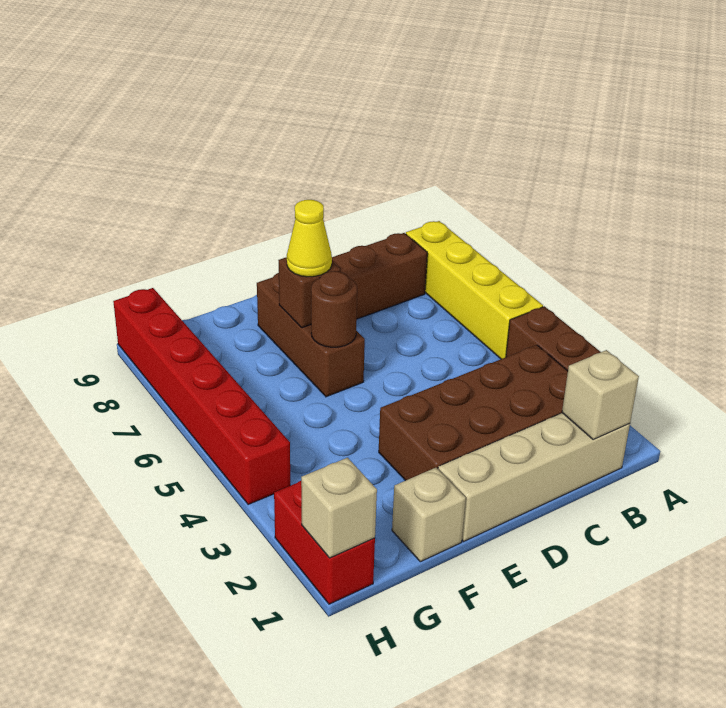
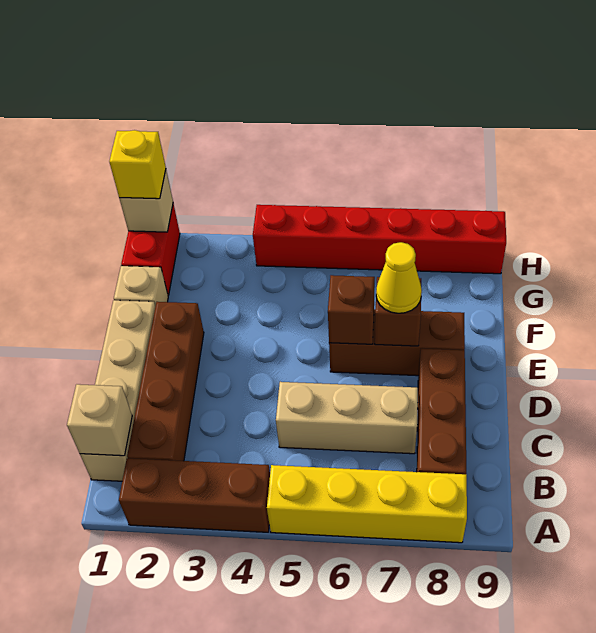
brown brick B2:E3 level 1 -> brown brick B2:E2 level 1
none -> tan brick C5:C7 level 1
brown round brick E6 level 2 -> brown brick E6 level 2
red brick H1:H2 level 1 -> red brick G1:H1 level 1
none -> yellow brick H1 level 3

